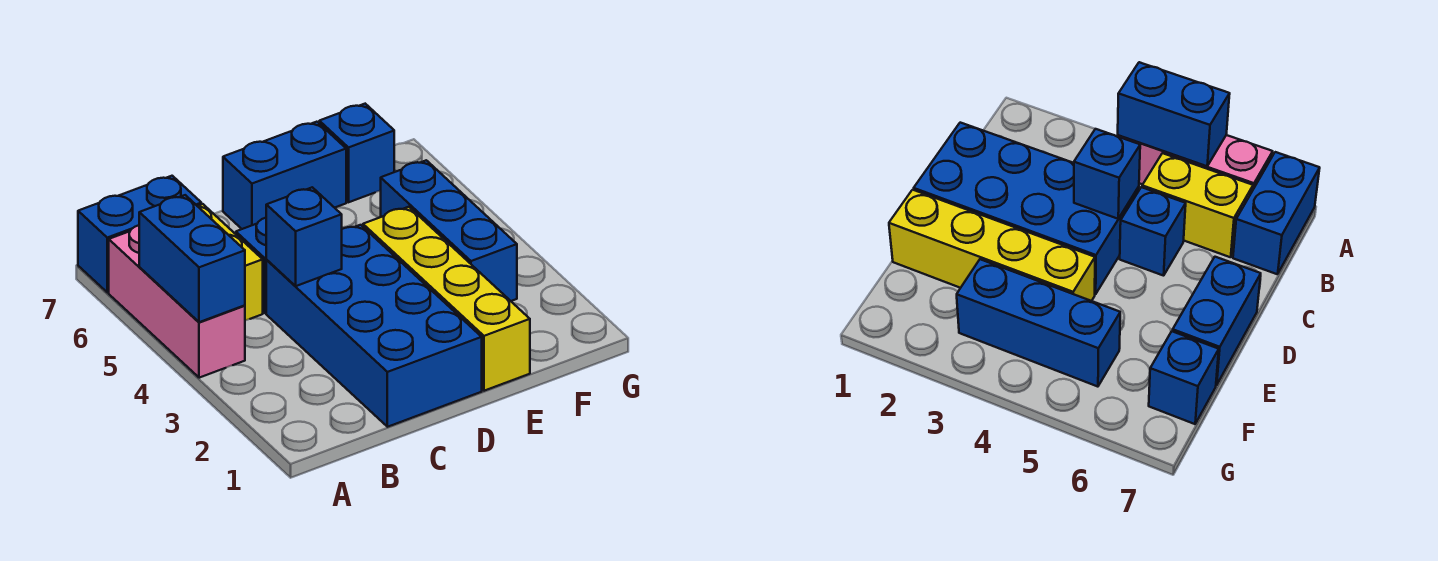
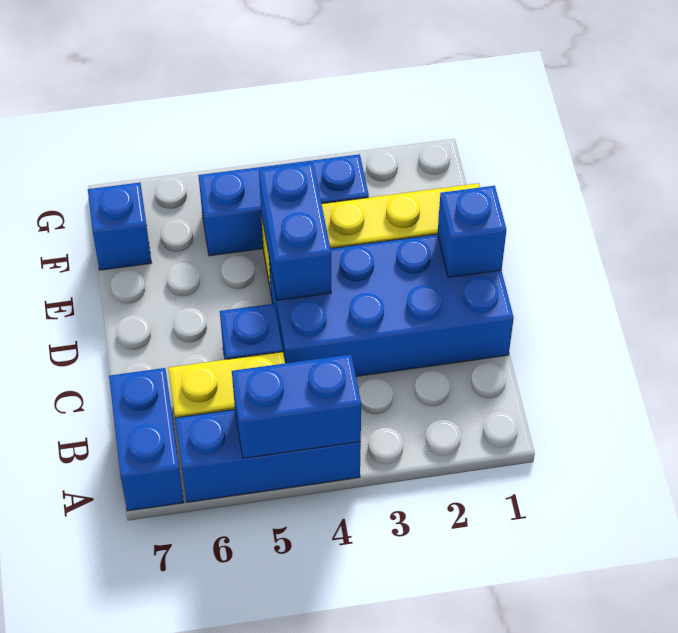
pink brick A4:A6 level 1 -> blue brick A4:A6 level 1
blue brick C4 level 2 -> blue brick D1 level 2
blue brick D7:E7 level 1 -> blue brick D4:E4 level 2

